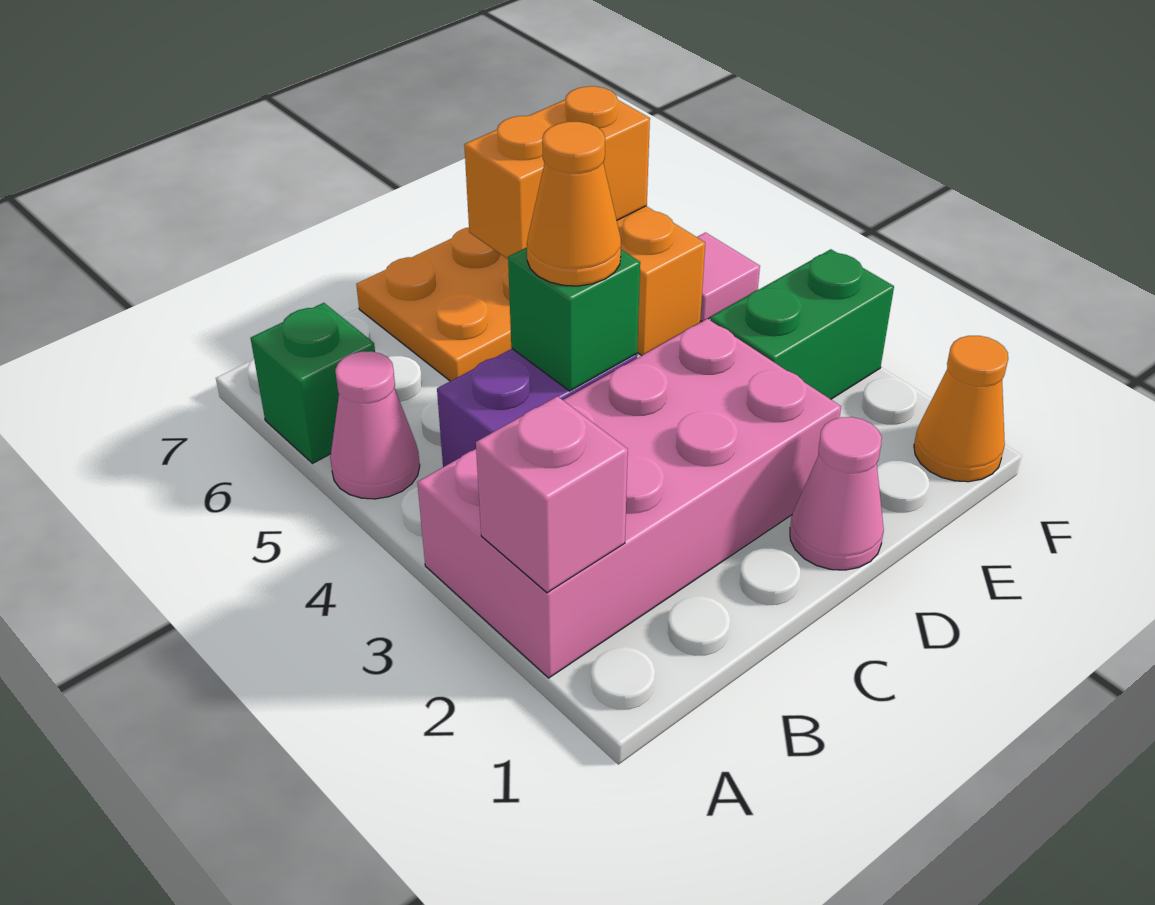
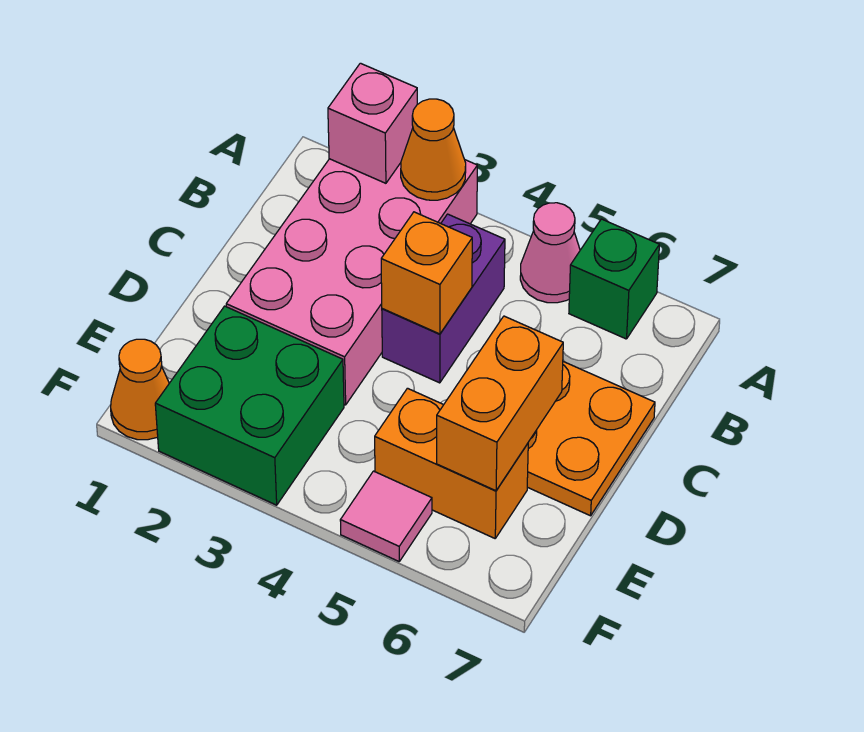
green brick C4 level 2 -> orange brick C4 level 2
orange cone C4 level 3 -> orange cone A3 level 2
pink cone D1 level 1 -> none
green brick E3:F3 level 1 -> green brick E2:F3 level 1

